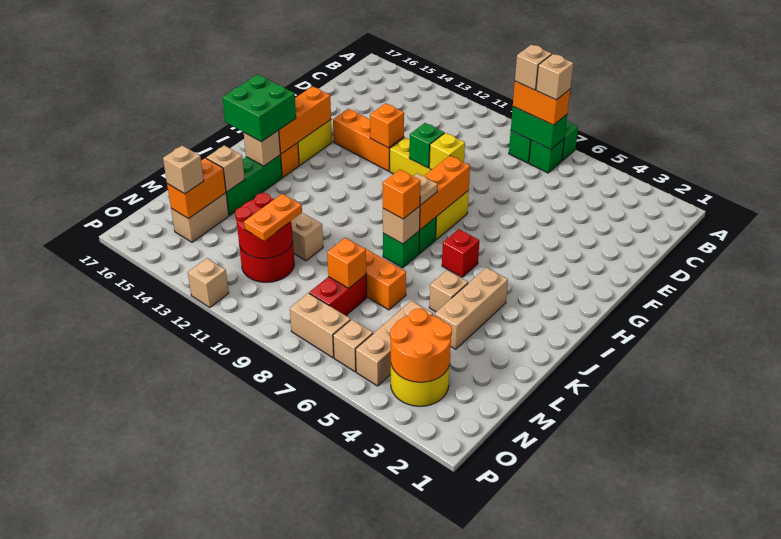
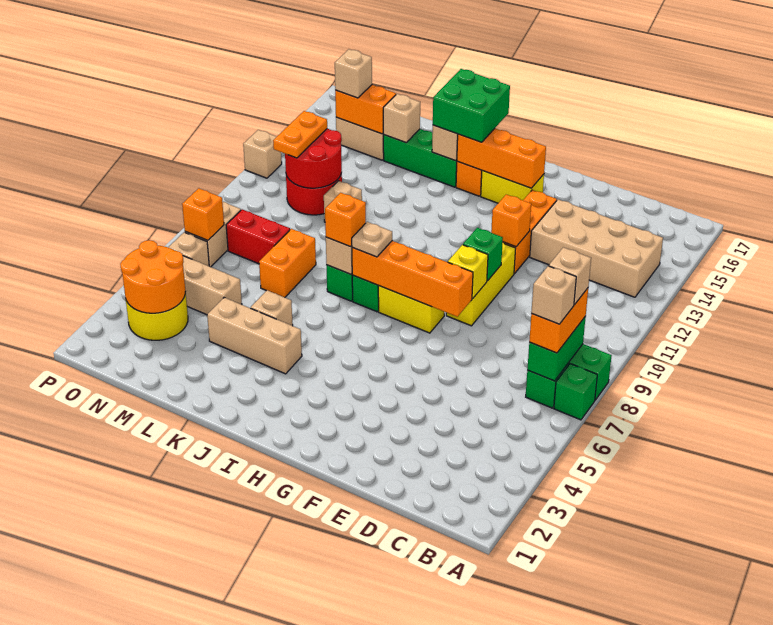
none -> tan brick B13:E14 level 1
orange brick G8:I8 level 2 -> orange brick F8:I8 level 2
red brick I6 level 1 -> none
orange brick M8 level 2 -> orange brick O7 level 2
orange plate M11:N11 level 3 -> orange plate N11:N12 level 3

